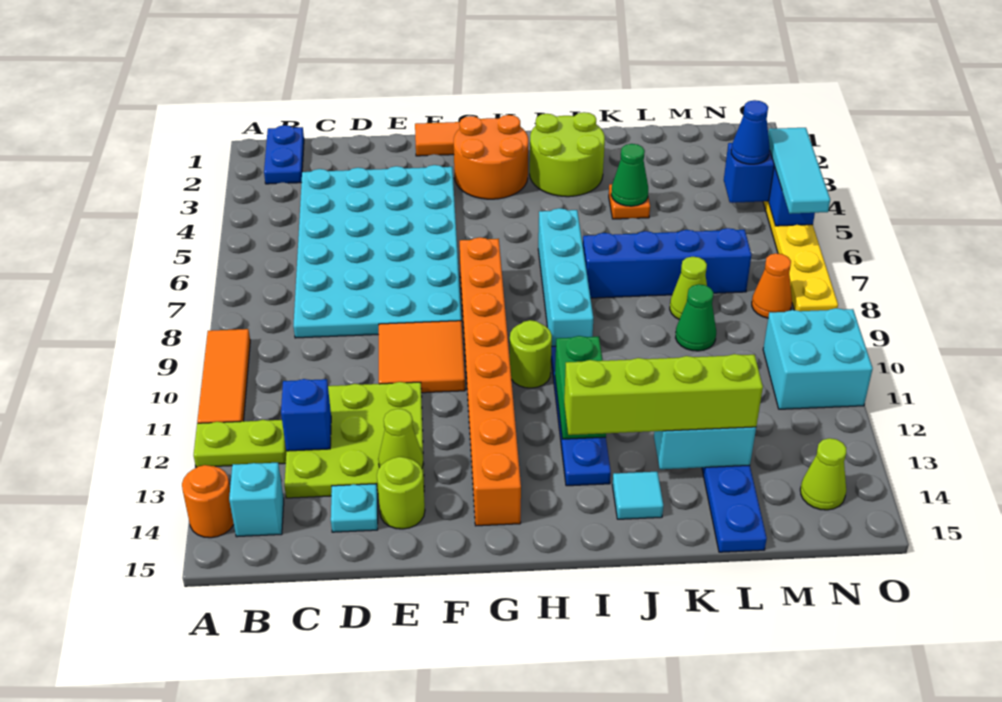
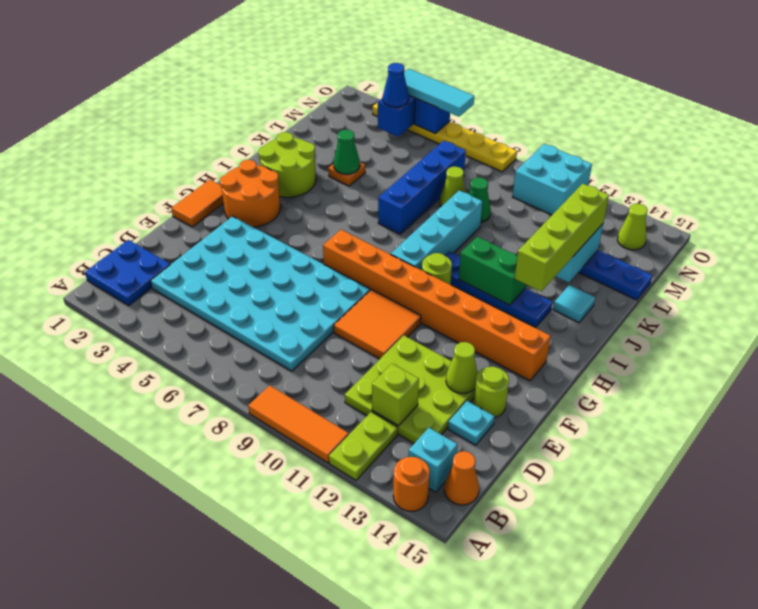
blue plate B1:B2 level 1 -> blue plate B1:C2 level 1
blue brick C12 level 2 -> lime brick C12 level 2
cyan brick I6:I9 level 1 -> cyan brick H9:K9 level 1
orange cone N8 level 1 -> orange cone B15 level 1

